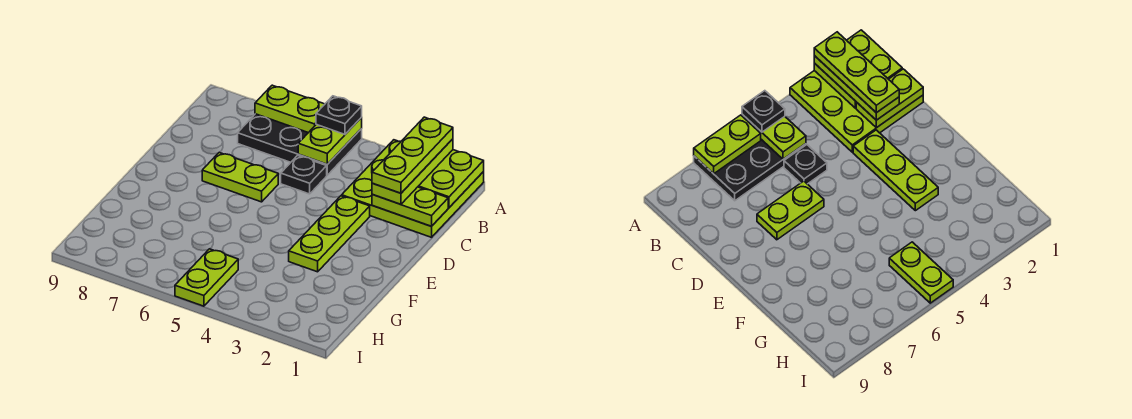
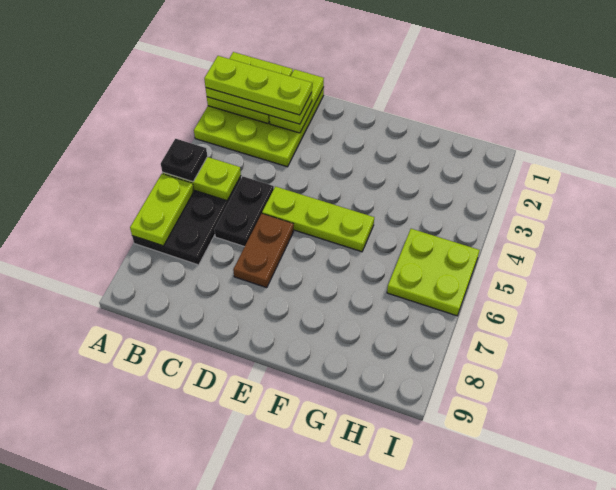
black plate C5 level 1 -> black plate C5:C6 level 1
lime plate D3:F3 level 1 -> lime plate D5:F5 level 1
lime plate D6:D7 level 1 -> brown plate D6:D7 level 1
lime plate H5:I5 level 1 -> lime plate H5:I6 level 1

